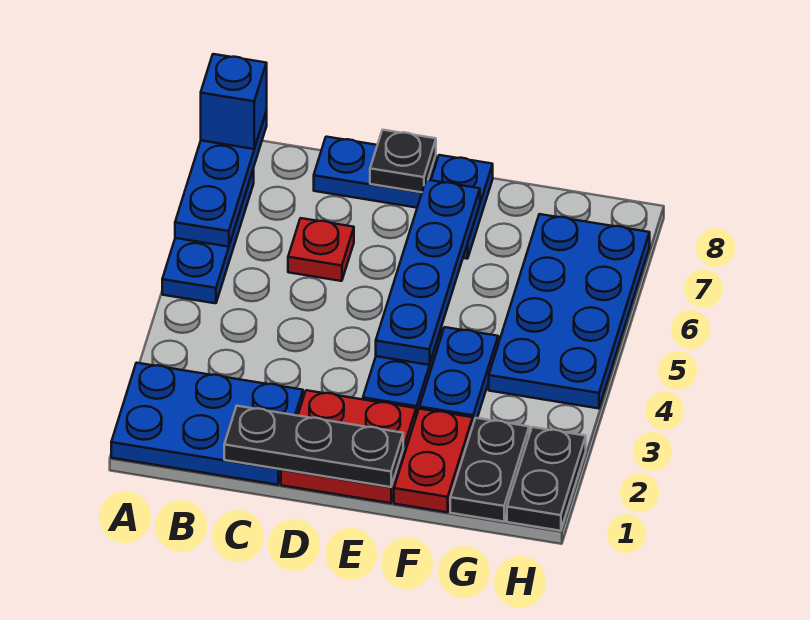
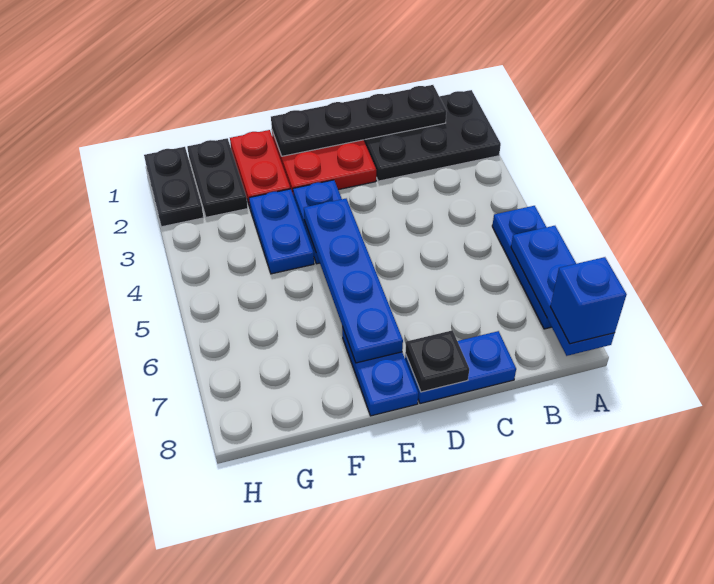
blue plate A1:C2 level 1 -> black plate A1:C2 level 1
black plate C1:E1 level 2 -> black plate B1:E1 level 2
red plate C6 level 1 -> none
blue plate G4:H7 level 1 -> none

